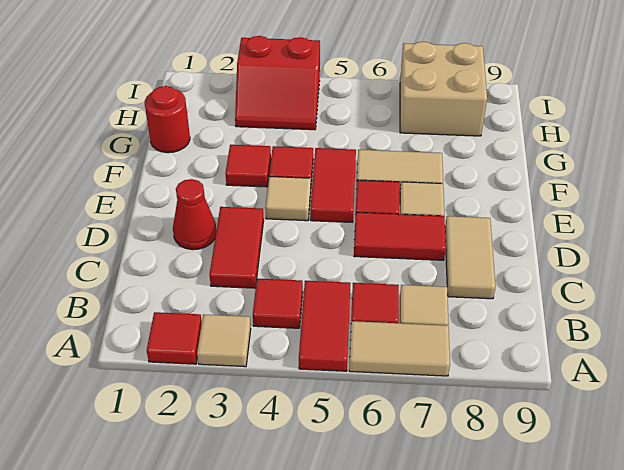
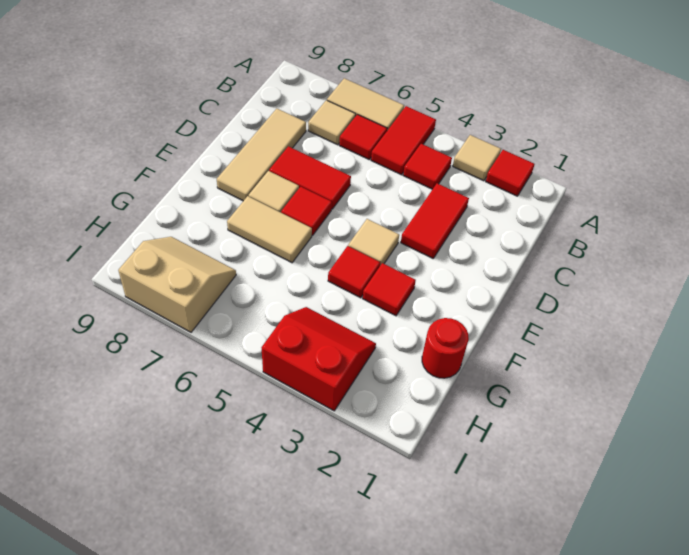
tan tile C8:D8 level 1 -> tan tile C8:E8 level 1
red cone D2 level 1 -> none
red tile E5:F5 level 1 -> none
tan brick H7:I8 level 1 -> tan slope H7:I8 level 1 top I

